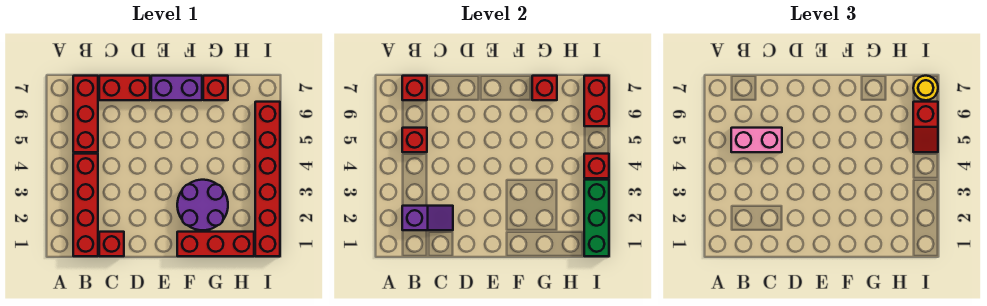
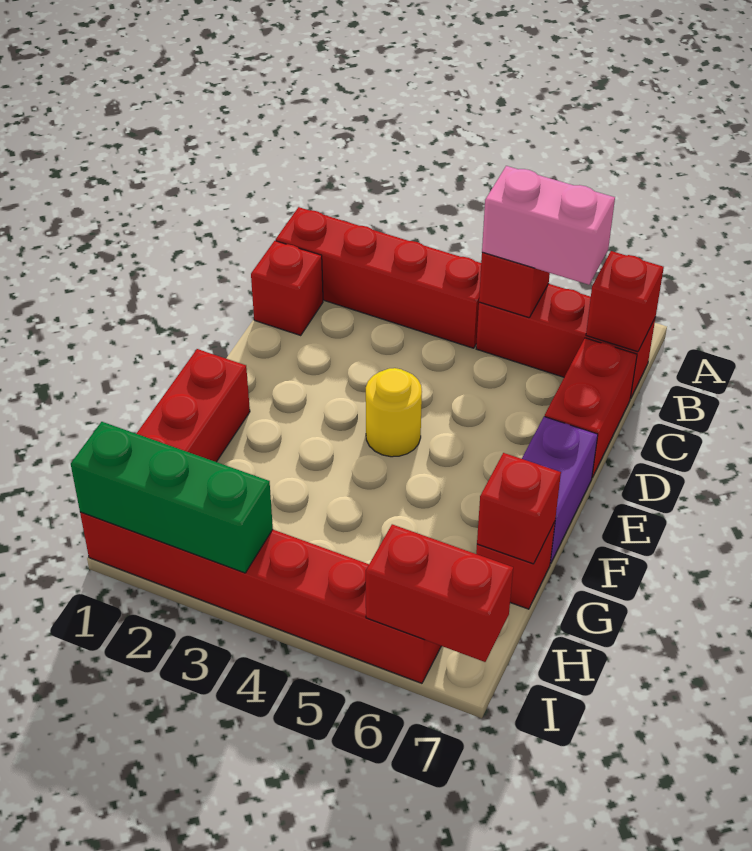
purple slope B2:C2 level 2 top B -> none
pink brick B5:C5 level 3 -> pink brick B5:B6 level 3
purple round brick F2:G3 level 1 -> none
red brick I4 level 2 -> none
red slope I5:I6 level 3 top 6 -> none
yellow round brick I7 level 3 -> yellow round brick E4 level 1

